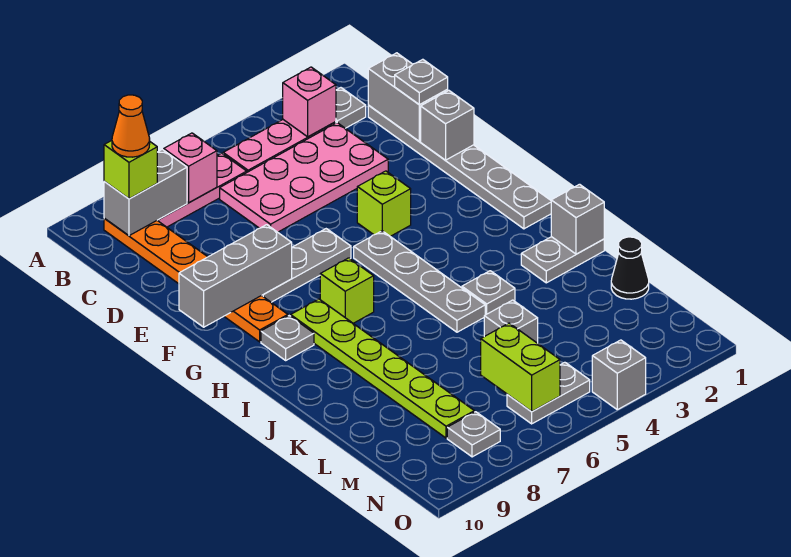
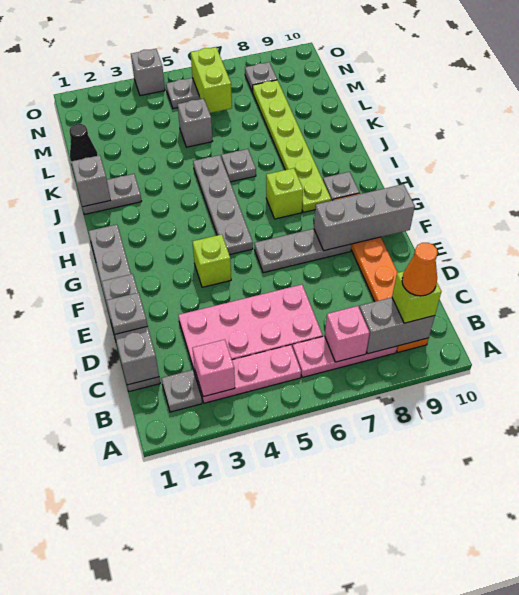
grey plate J4 level 1 -> grey plate J6 level 1

